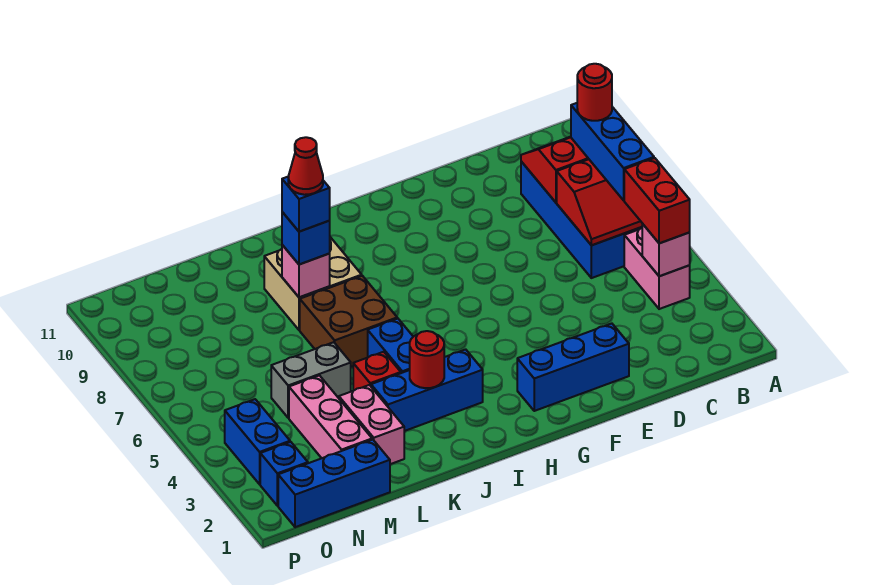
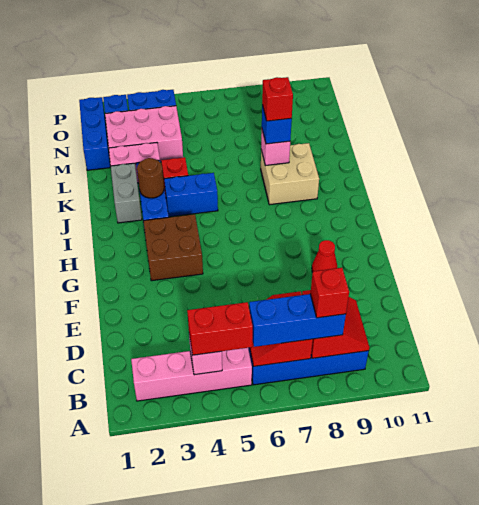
pink brick B4:B5 level 1 -> pink brick B2:B5 level 1
red round brick B8 level 4 -> red brick B8 level 4
blue brick E2:G2 level 1 -> none
red round brick J3 level 2 -> brown round brick J3 level 2
brown brick J6:K7 level 1 -> brown brick G3:H4 level 1
blue brick K8 level 4 -> red brick K8 level 4
red cone K8 level 5 -> red cone F9 level 1
grey brick L5:M5 level 1 -> grey brick J2:K2 level 1
pink brick M2:M4 level 1 -> pink brick M2:N4 level 1

